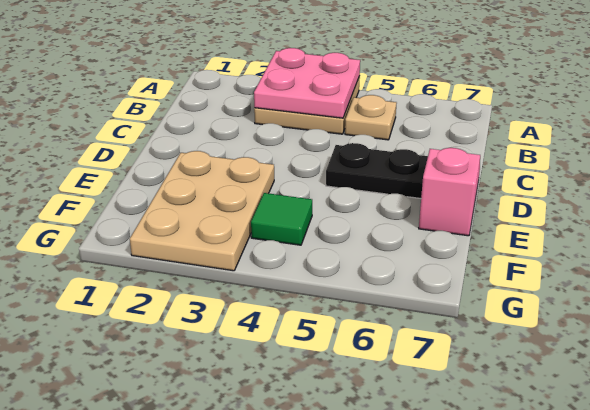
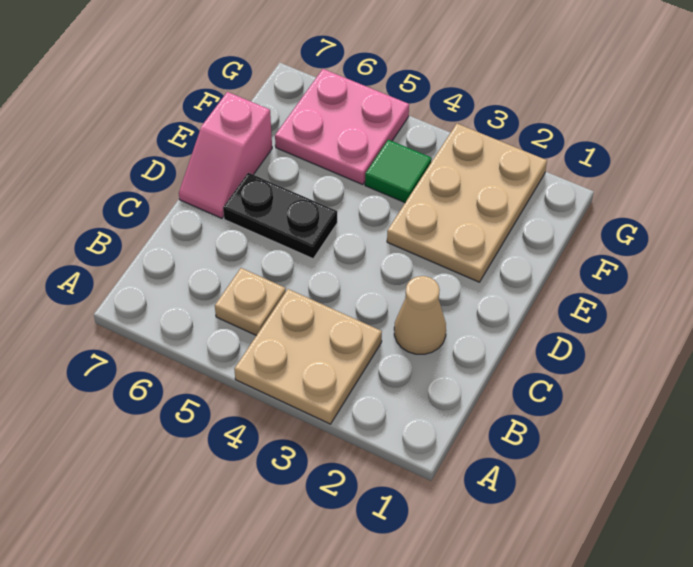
pink plate A3:B4 level 2 -> pink plate F5:G6 level 1
none -> tan cone C2 level 1

